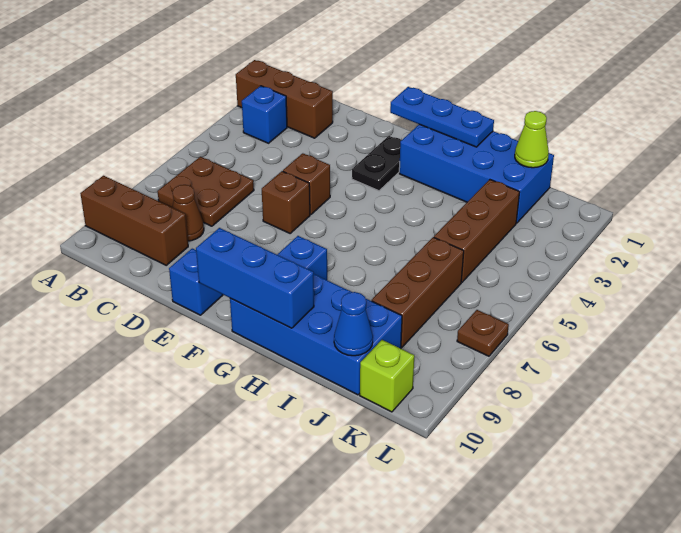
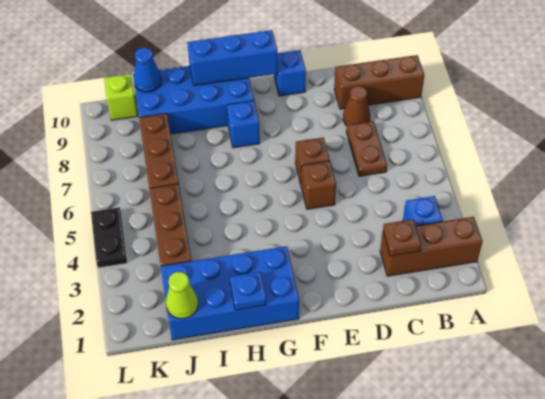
brown plate B6:C7 level 1 -> brown plate C6:C7 level 1
blue plate F1:H1 level 2 -> blue plate H1 level 2
black plate F2:F3 level 1 -> black plate L4:L5 level 1
brown plate L7 level 1 -> brown plate C2 level 2

